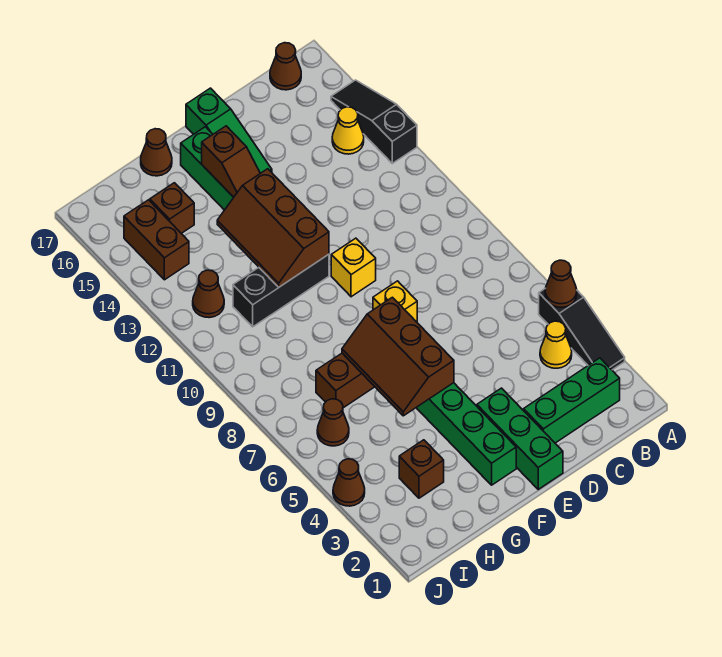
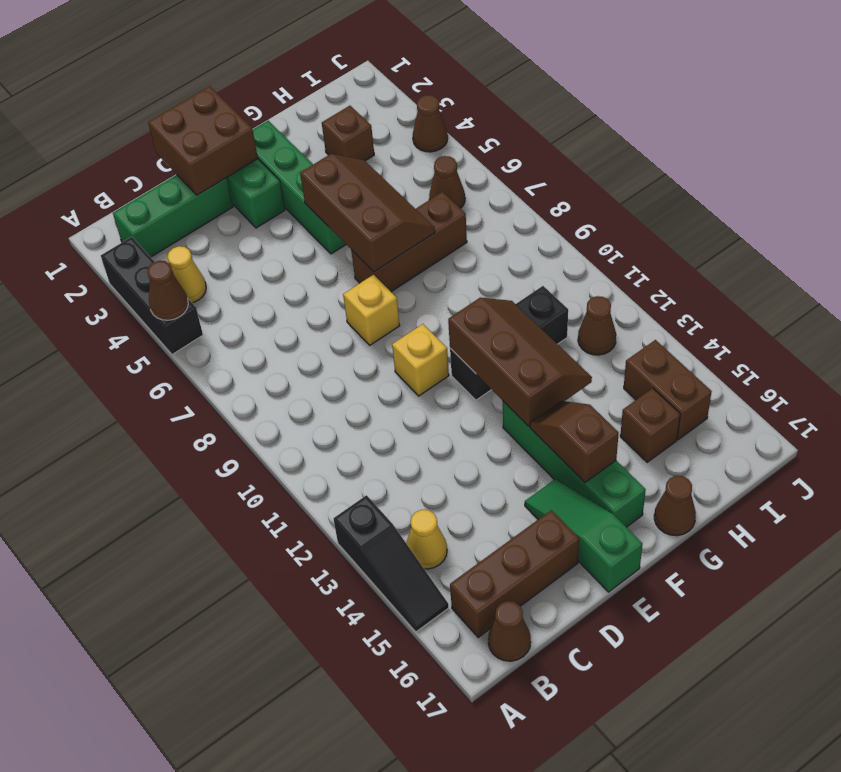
black slope A3:A5 level 1 top 5 -> black brick A3:A5 level 1
none -> brown brick B16:D16 level 1
none -> brown brick D1:E2 level 2

